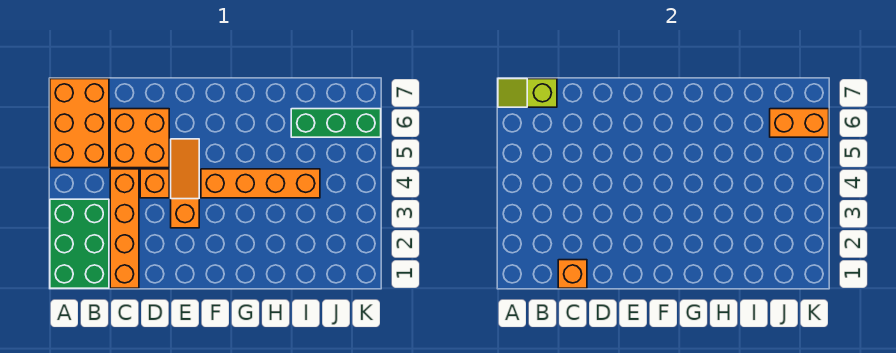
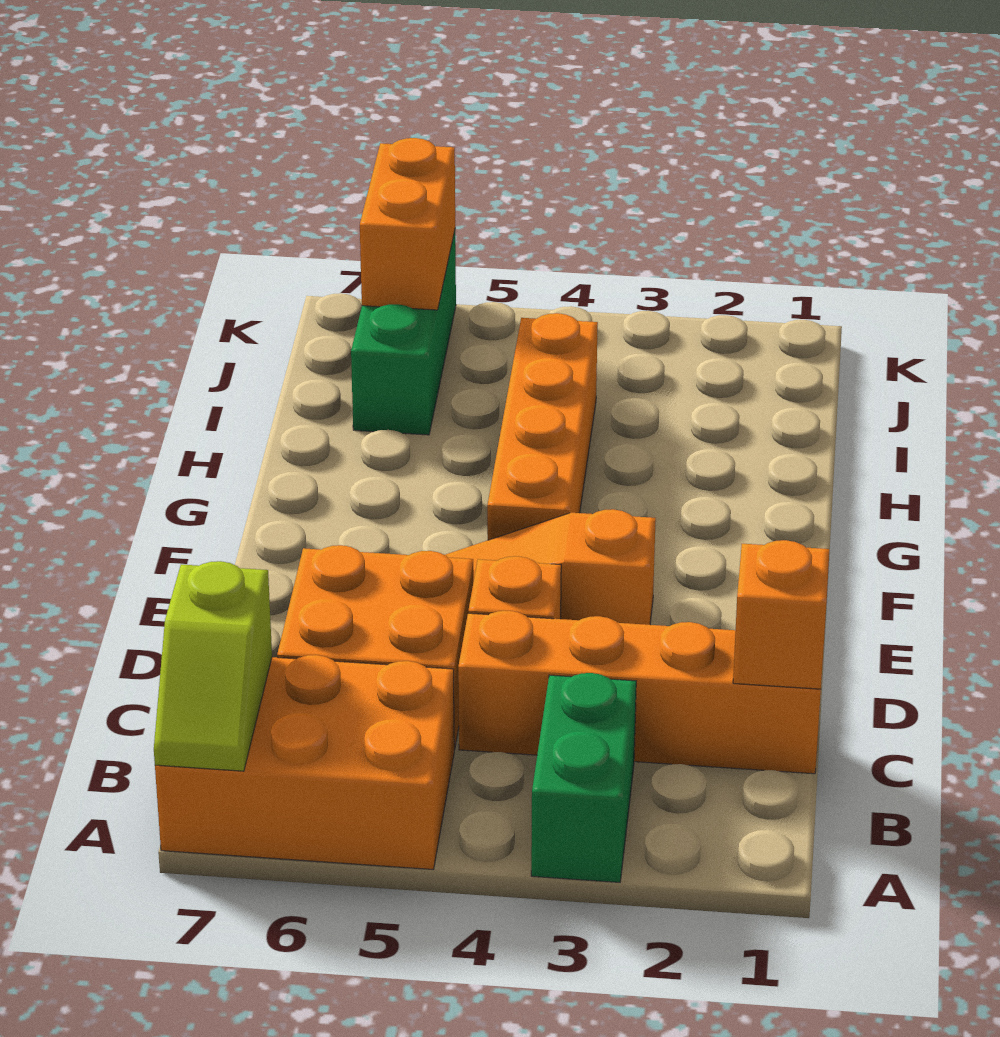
green brick A1:B3 level 1 -> green brick A3:B3 level 1

